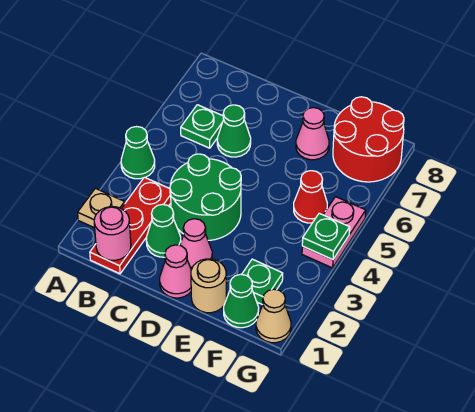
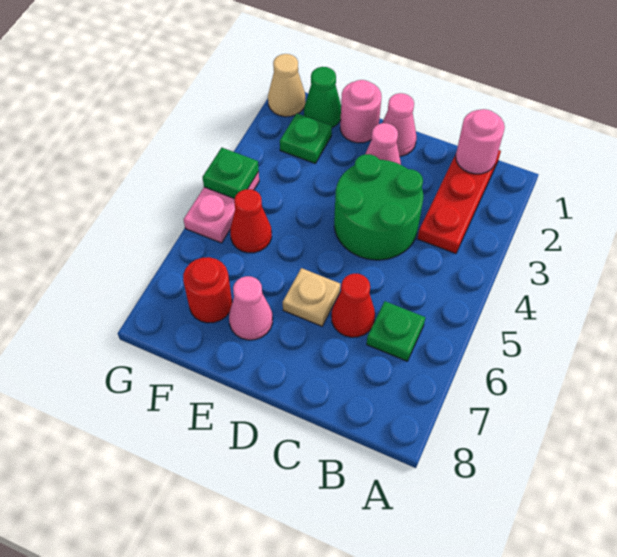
tan plate A2 level 1 -> tan plate D6 level 1
green cone A4 level 1 -> none
green cone C2 level 1 -> none
green cone C6 level 1 -> red cone C6 level 1
tan round brick E1 level 1 -> pink round brick E1 level 1
red round brick F7:G8 level 1 -> red round brick F7 level 1

